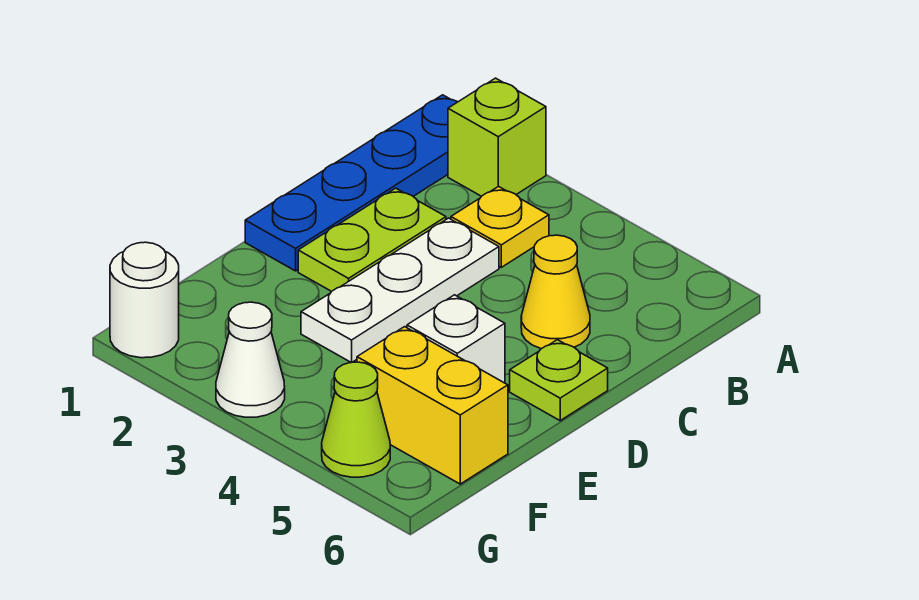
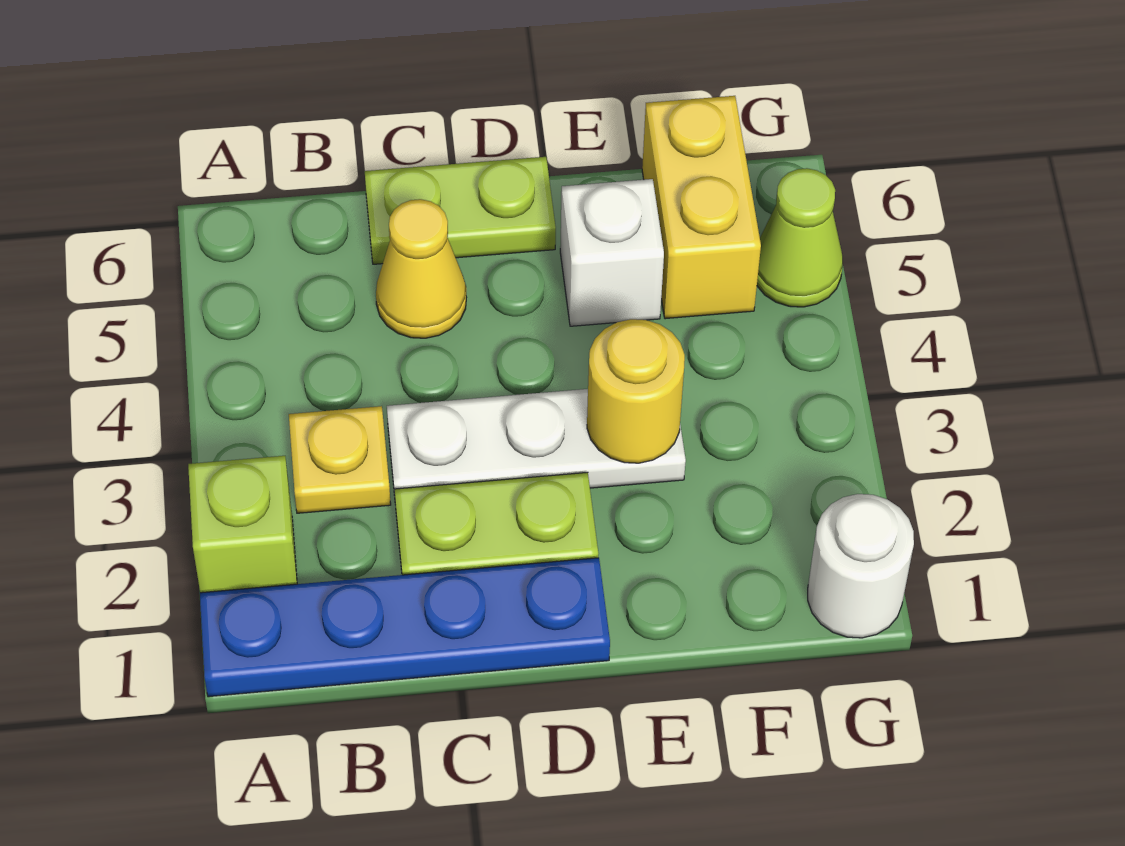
lime plate D6 level 1 -> lime plate C6:D6 level 1
none -> yellow round brick E3 level 2
white cone G3 level 1 -> none

